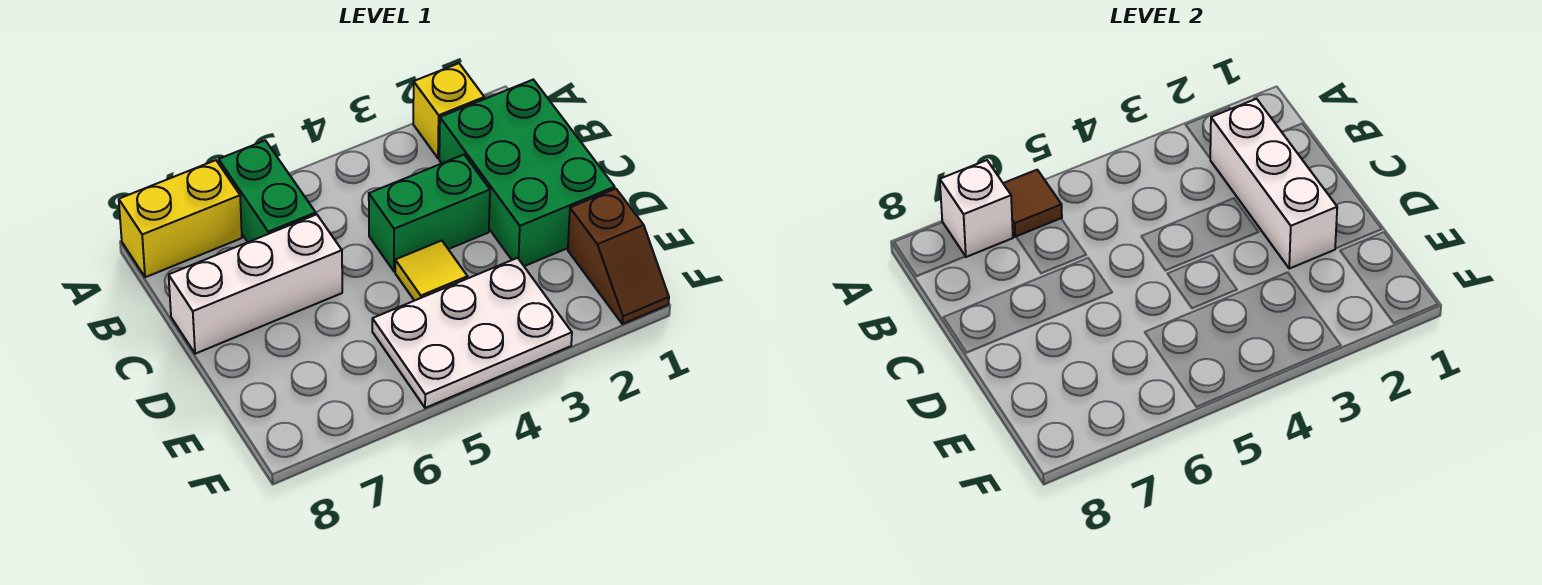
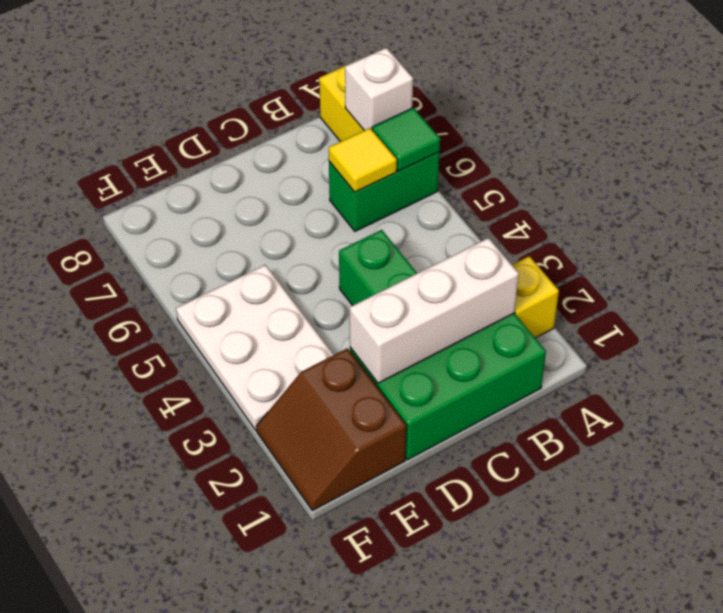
brown tile A6 level 2 -> green tile A6 level 2
white brick C6:C8 level 1 -> none
yellow tile D4 level 1 -> yellow tile B6 level 2
brown slope E1:F1 level 1 top E -> brown slope E1:F2 level 1 top E

